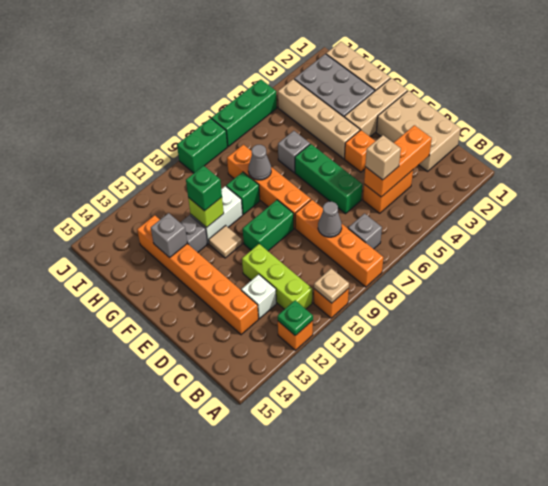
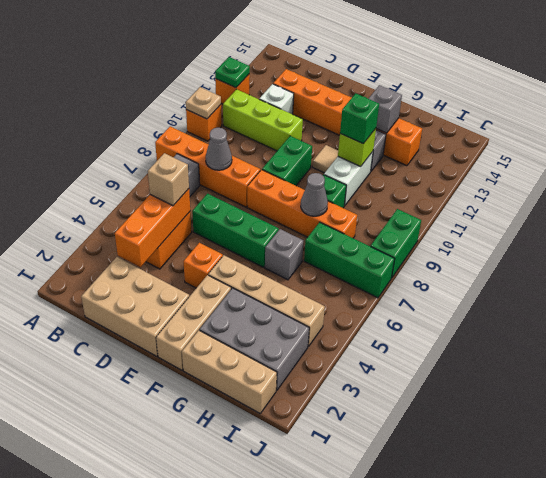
green brick J5:J7 level 1 -> green brick H7:J7 level 1

